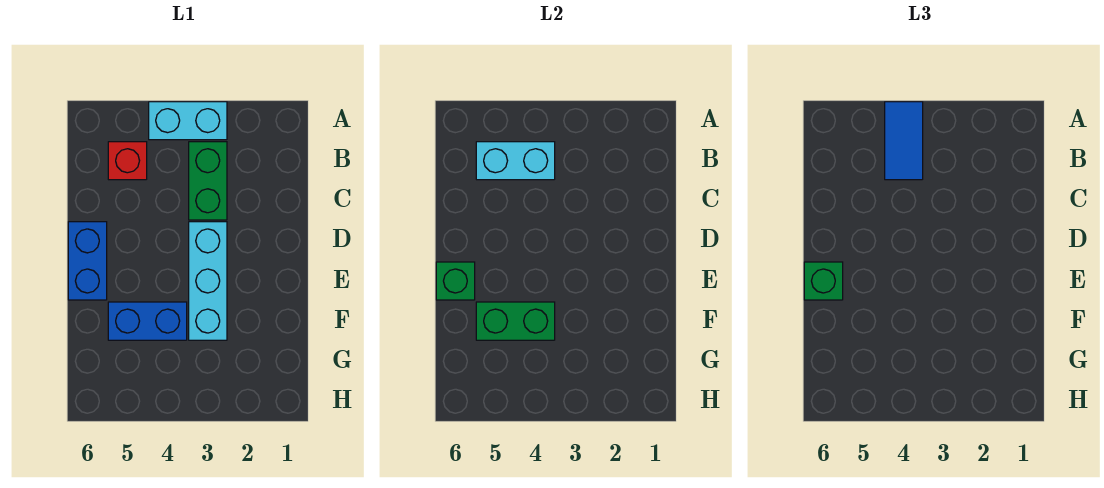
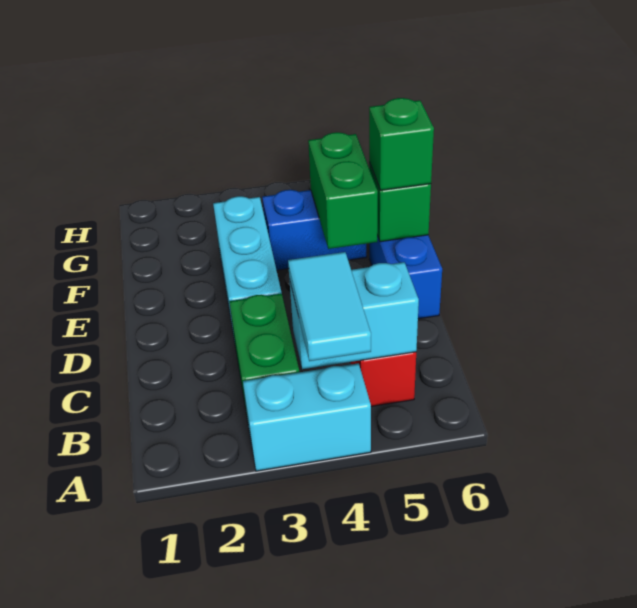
blue tile A4:B4 level 3 -> cyan tile A4:B4 level 3
green brick F4:F5 level 2 -> green brick E5:F5 level 2

